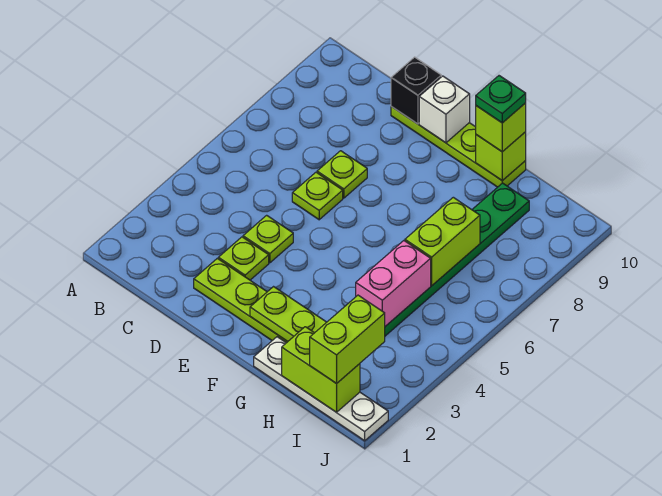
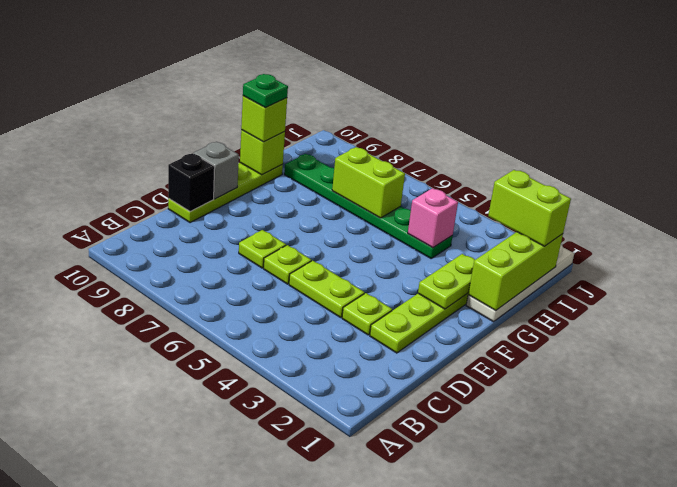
lime plate D4 level 1 -> lime plate D4:D5 level 1
white brick E10 level 2 -> grey brick E10 level 2
lime brick H1:I1 level 2 -> lime brick G1:I1 level 2
pink brick H4:H5 level 2 -> pink brick H4 level 2

